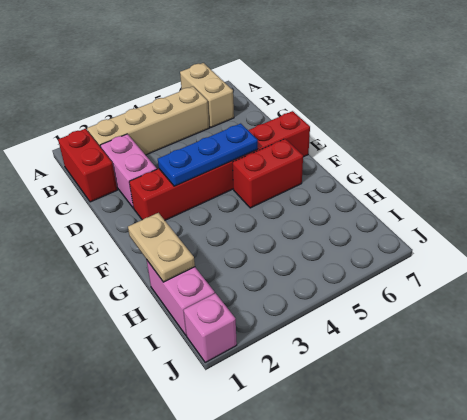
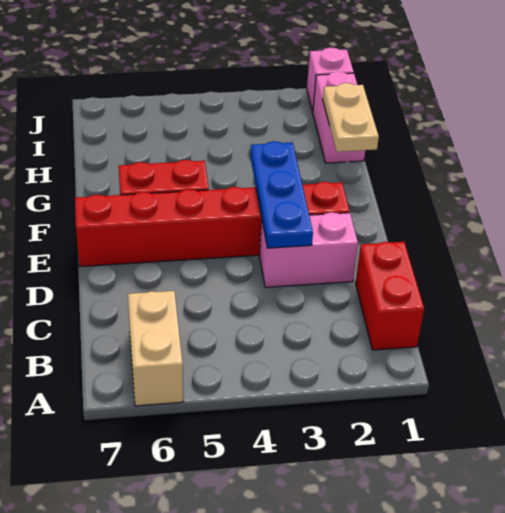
tan brick B2:B5 level 1 -> none
pink brick C2:D2 level 1 -> pink brick D2:D3 level 1
blue plate E3:E5 level 2 -> blue plate D3:F3 level 2

